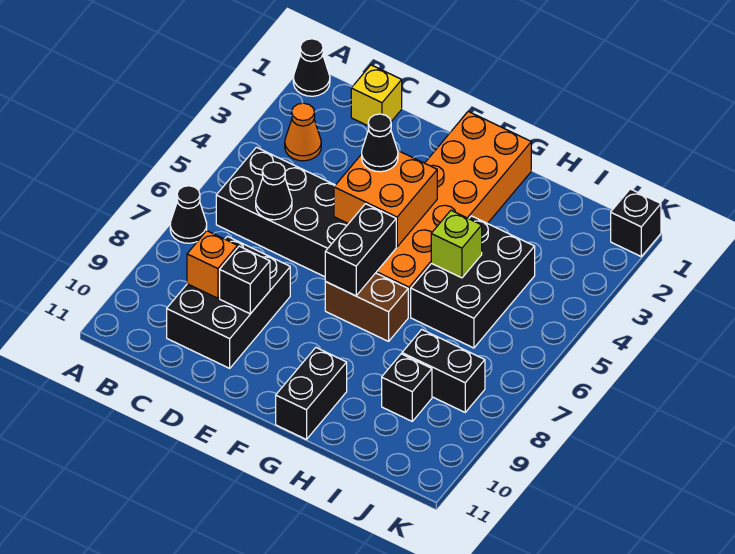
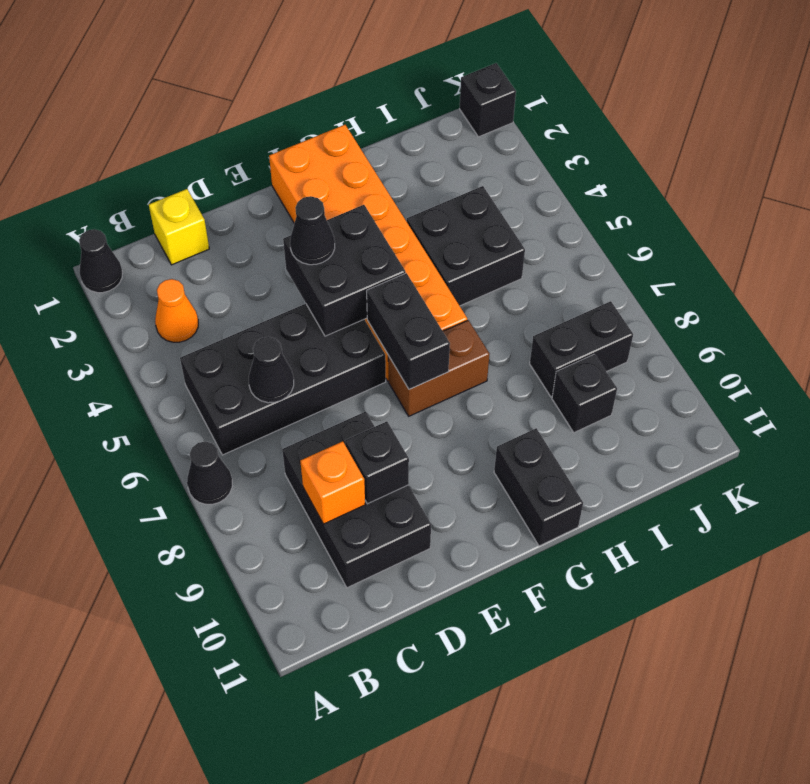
orange brick E4:F5 level 2 -> black brick E4:F5 level 2
black brick H4:I6 level 1 -> black brick H4:I5 level 1
lime brick H5 level 2 -> none

